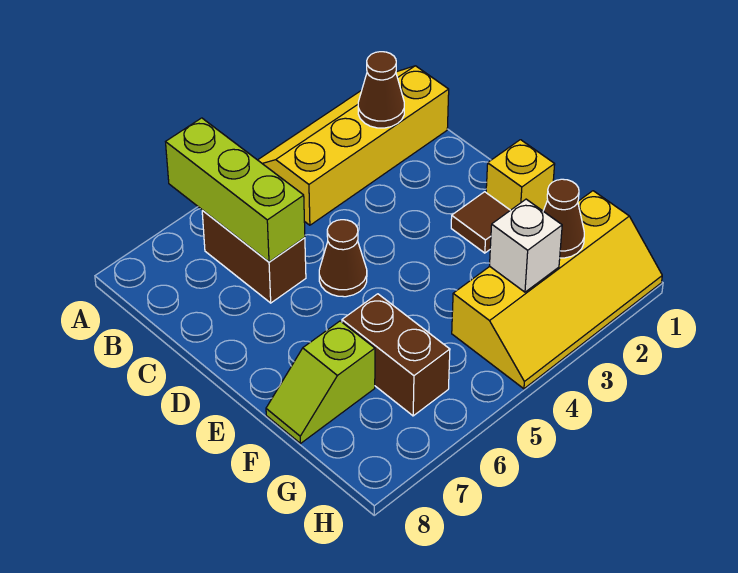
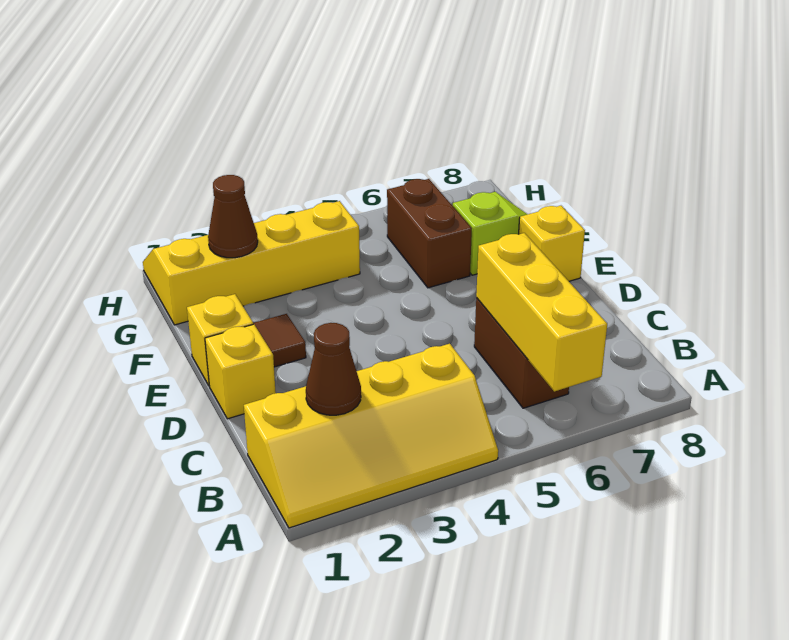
lime brick A6:C6 level 2 -> yellow brick A6:C6 level 2
none -> yellow brick D1 level 1
brown cone D5 level 1 -> none
none -> yellow brick E8 level 1
white brick G3 level 2 -> none

